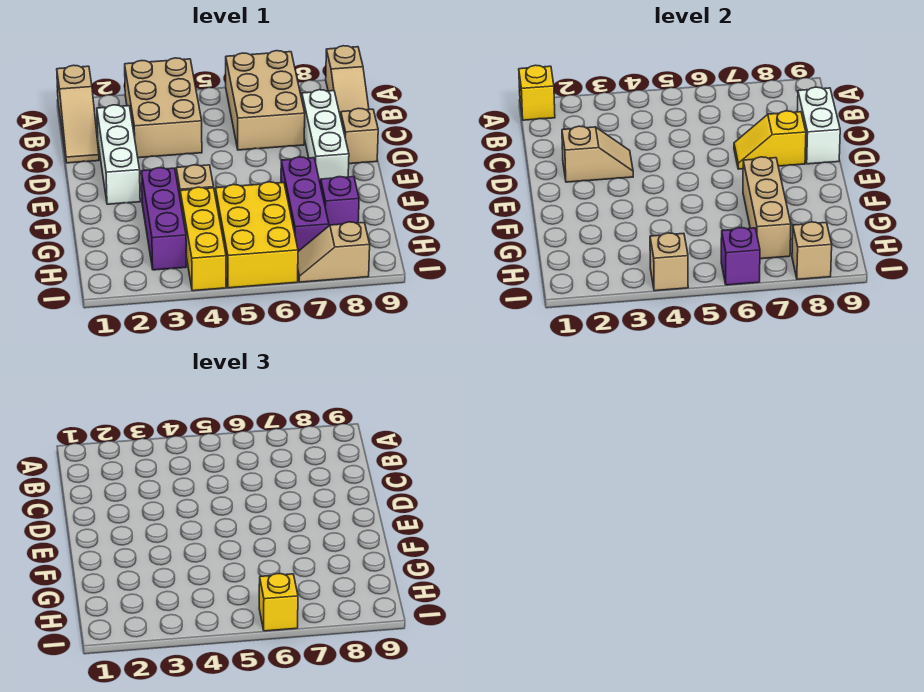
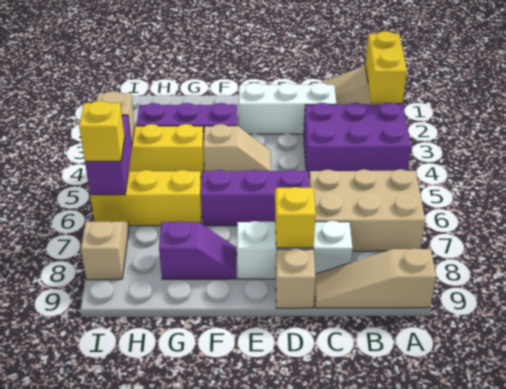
yellow brick A1 level 2 -> yellow brick A1:A2 level 2
tan brick A3:C4 level 1 -> purple brick A3:C4 level 1
white brick C9:D9 level 2 -> none
tan slope D2:D3 level 2 top 2 -> none
purple brick F7:H7 level 1 -> purple brick D6:F6 level 1
tan brick F7:H7 level 2 -> none
yellow brick G5:I6 level 1 -> yellow brick G6:I6 level 1
purple brick I6 level 2 -> purple brick I5:I6 level 2
tan brick I8 level 2 -> none

